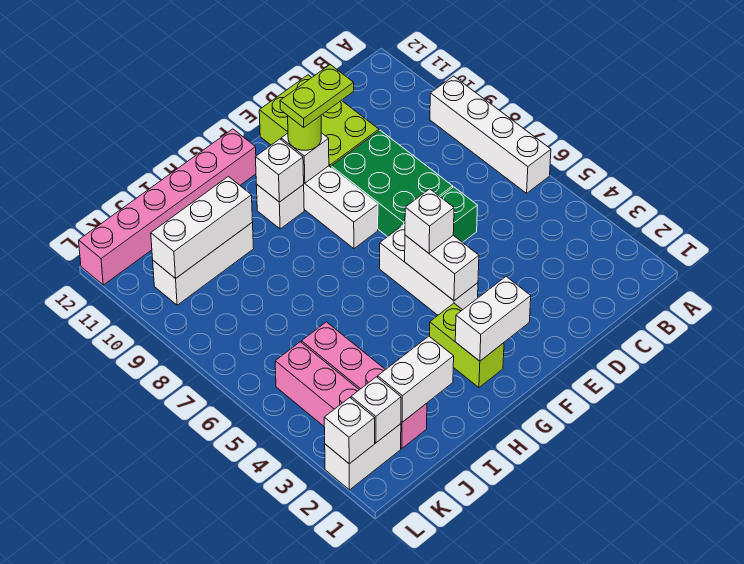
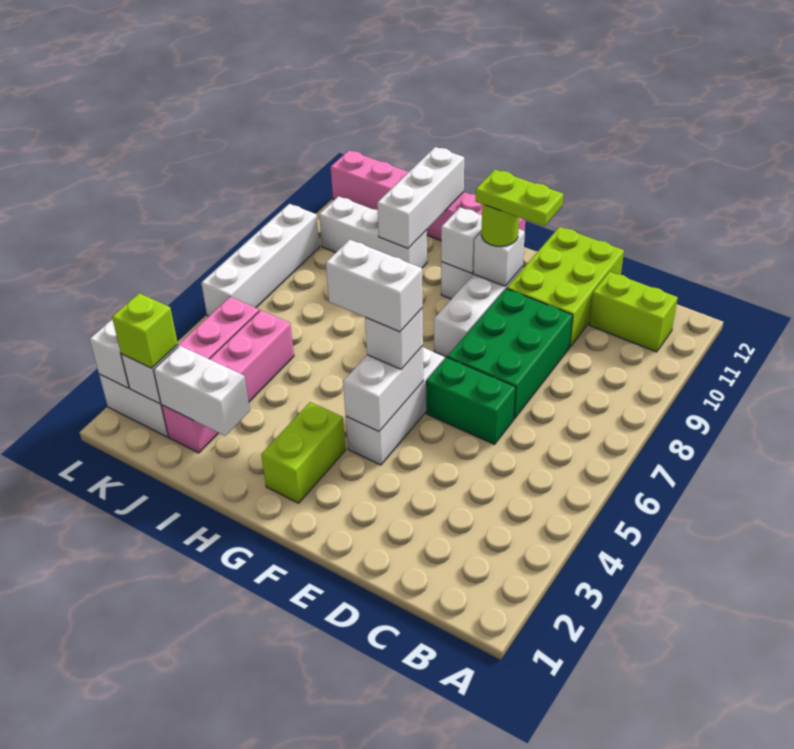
white brick A6:A9 level 1 -> white brick L6:L9 level 1
none -> lime brick B11:C11 level 1
white brick F2:G2 level 2 -> white brick F5:G5 level 4
white brick I10:K10 level 2 -> white brick I10:I12 level 2
none -> lime brick K2 level 3

